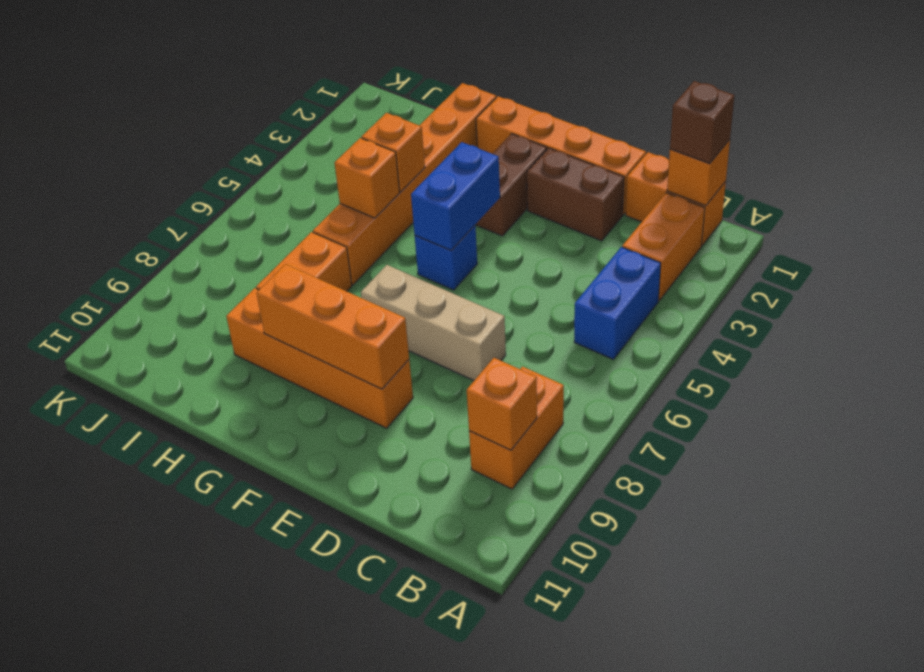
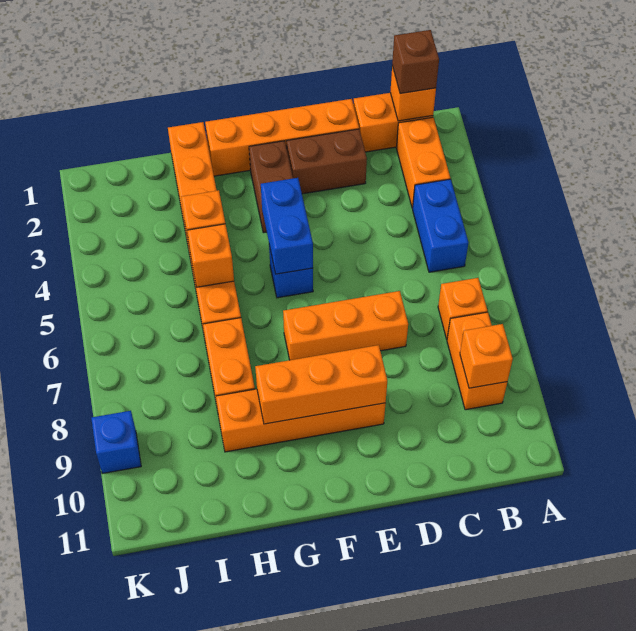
none -> orange brick B7 level 1
tan brick D7:F7 level 1 -> orange brick D7:F7 level 1
none -> blue brick K9 level 1

